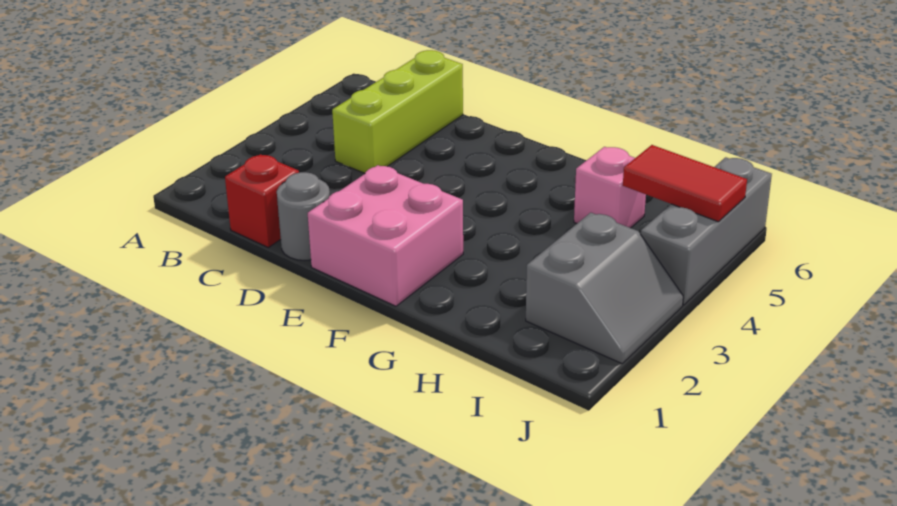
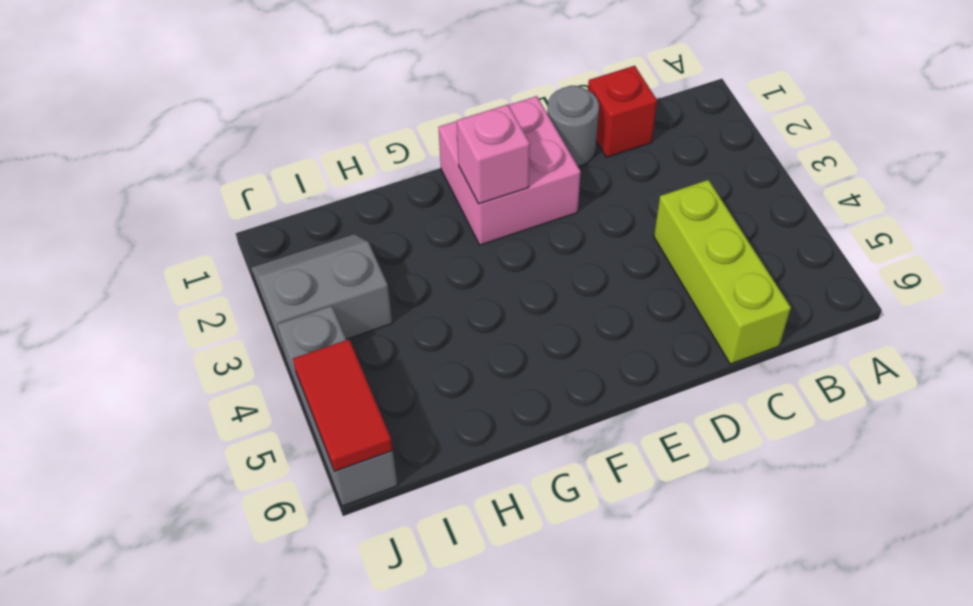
pink brick H5 level 1 -> pink brick F2 level 2
grey slope I2:J3 level 1 top I -> grey slope I2:J3 level 1 top 3
red tile I5:J5 level 2 -> red tile J5:J6 level 2

